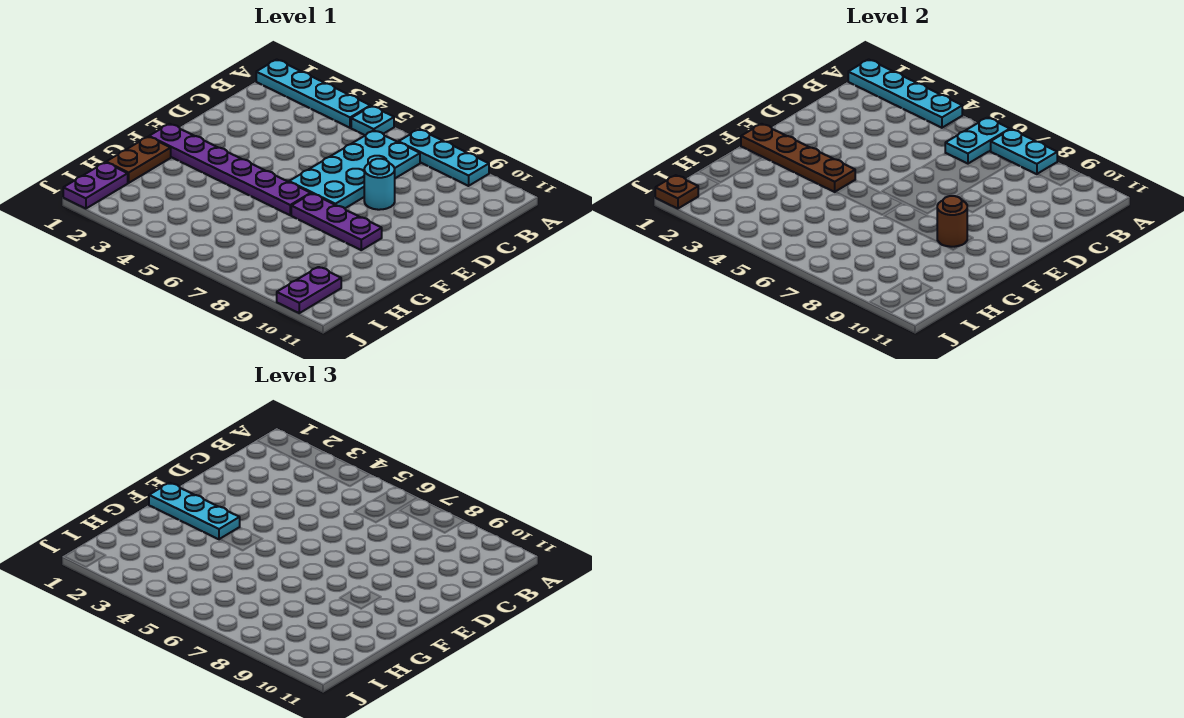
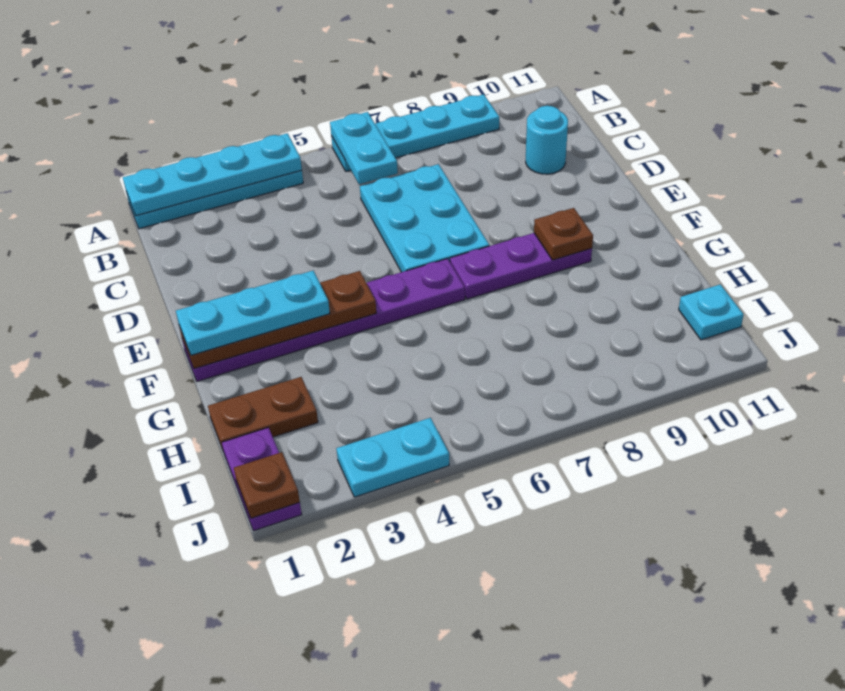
cyan plate A5 level 1 -> cyan plate I11 level 1
cyan plate A7:A9 level 1 -> cyan plate A6:A9 level 1
cyan plate A7:A8 level 2 -> cyan plate J3:J4 level 1
cyan plate B6:E7 level 1 -> cyan plate C6:E7 level 1
cyan round brick D8 level 1 -> cyan round brick C10 level 1
brown round brick F9 level 2 -> brown plate F9 level 2
brown plate G1:H1 level 1 -> brown plate H1:H2 level 1
purple plate I10:J10 level 1 -> none

